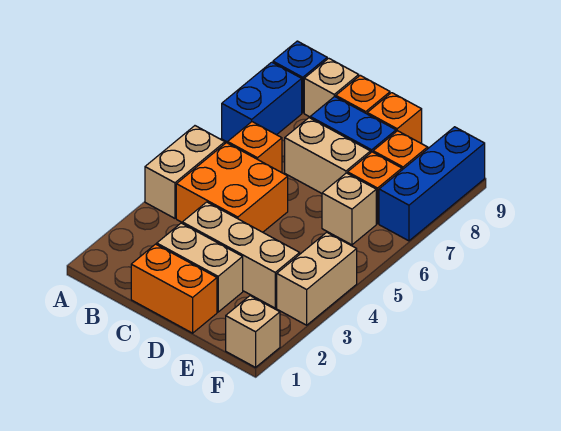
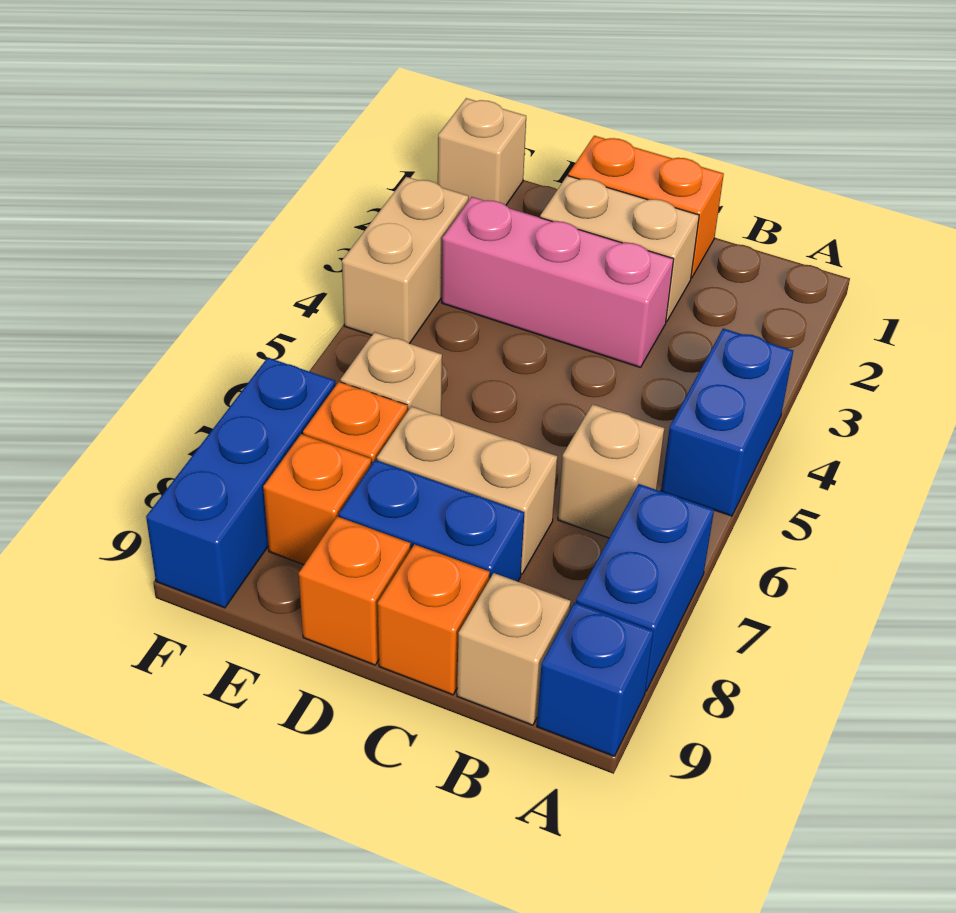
tan brick A4:A5 level 1 -> blue brick A4:A5 level 1
orange brick B4:C5 level 1 -> none
orange brick B6 level 1 -> tan brick B6 level 1
tan brick C3:E3 level 1 -> pink brick C3:E3 level 1

